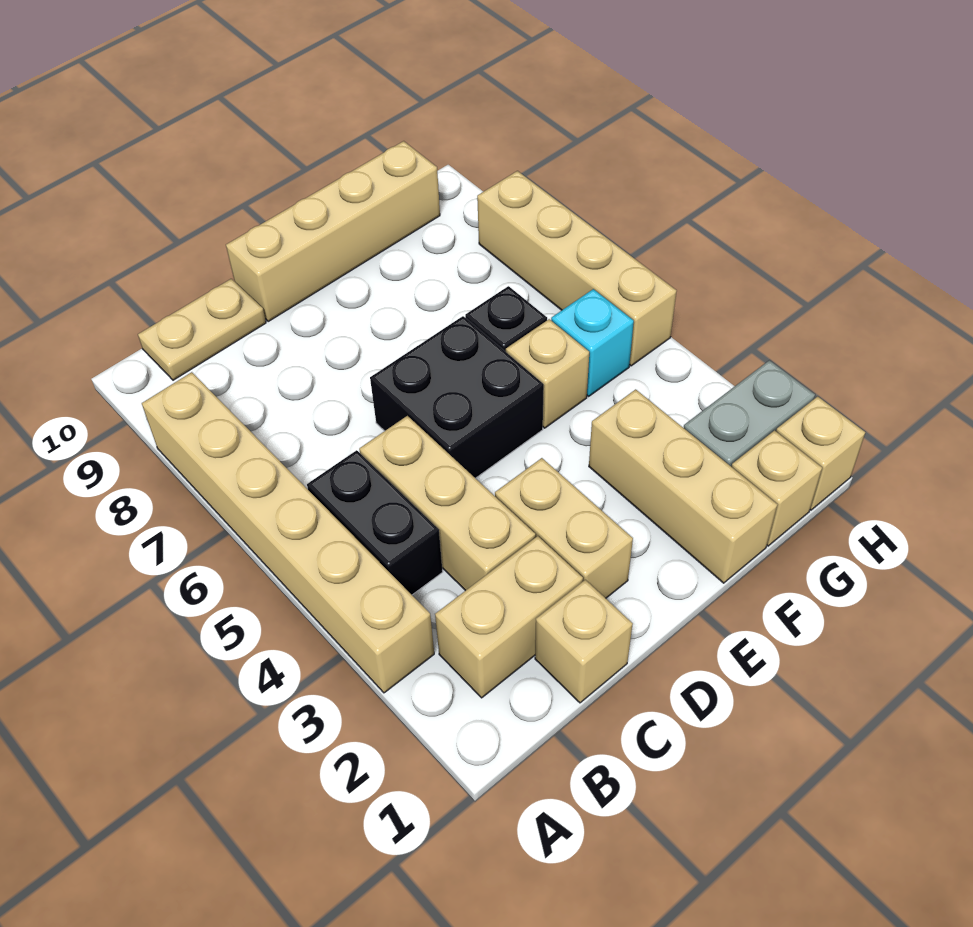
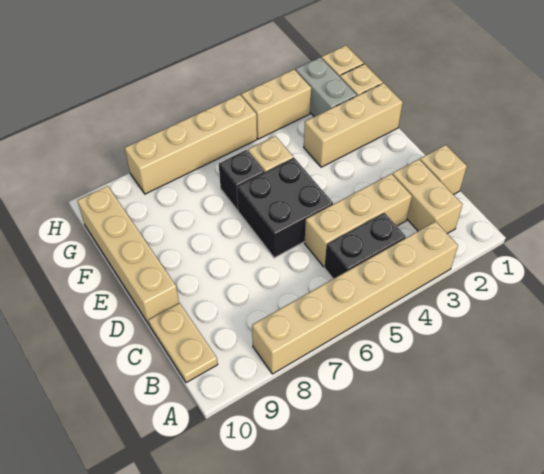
tan brick D2:D3 level 1 -> tan brick H3:H4 level 1
cyan brick G5 level 1 -> none

